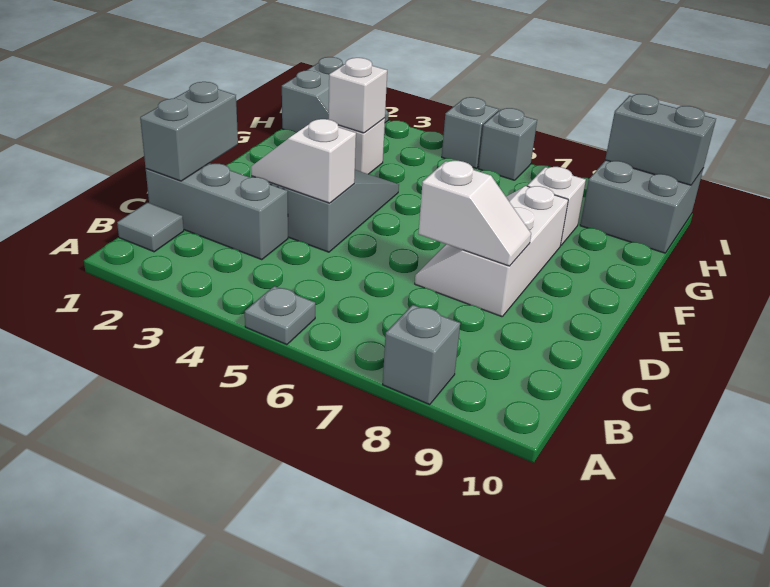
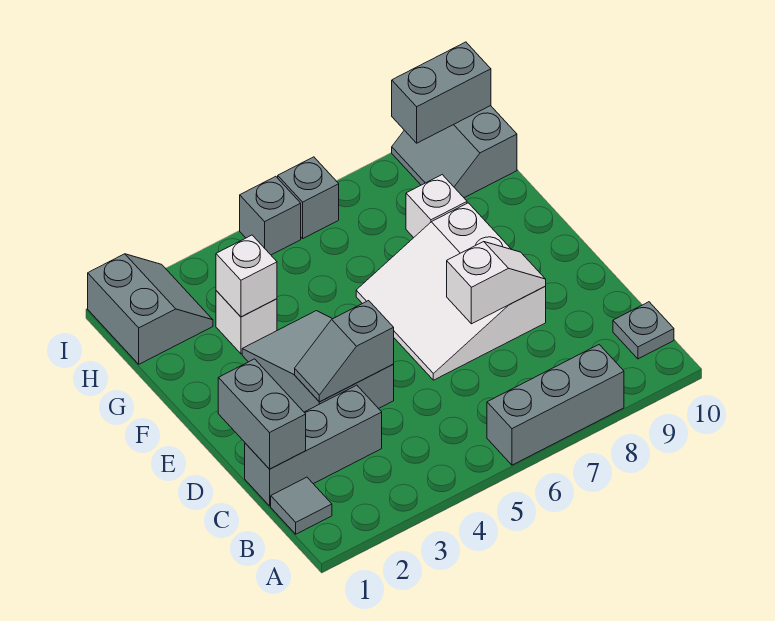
grey plate A5 level 1 -> grey plate B10 level 1
grey brick A8 level 1 -> grey brick A6:A8 level 1
white slope D3:D4 level 2 top 4 -> grey slope D3:D4 level 2 top 4
white slope D7:F8 level 1 top 8 -> white slope D6:F8 level 1 top 8
grey brick H9:I10 level 1 -> grey slope H9:I10 level 1 top 10

